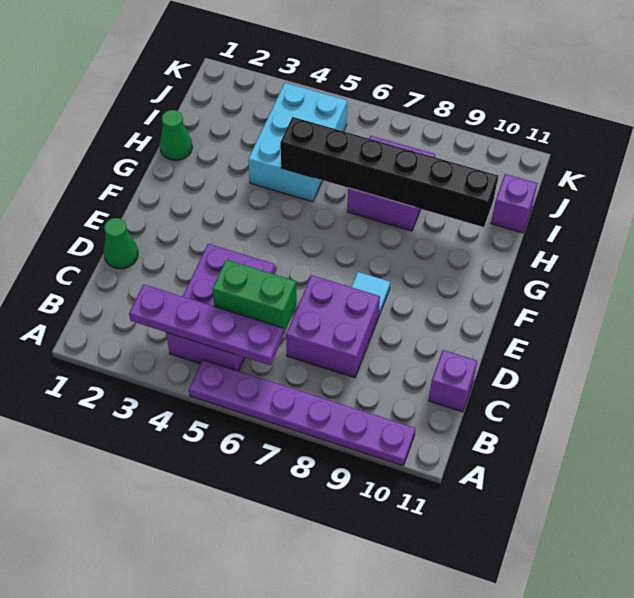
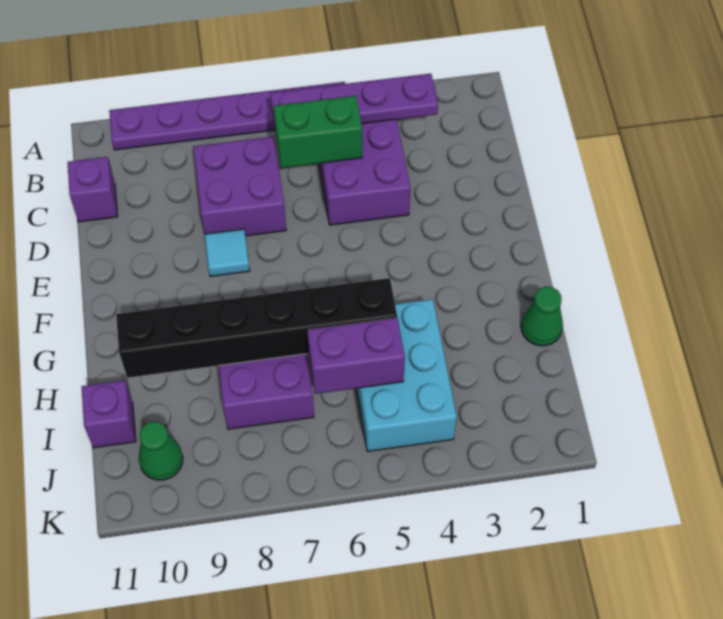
green cone D1 level 1 -> green cone J10 level 1
none -> purple brick I5:I6 level 2

